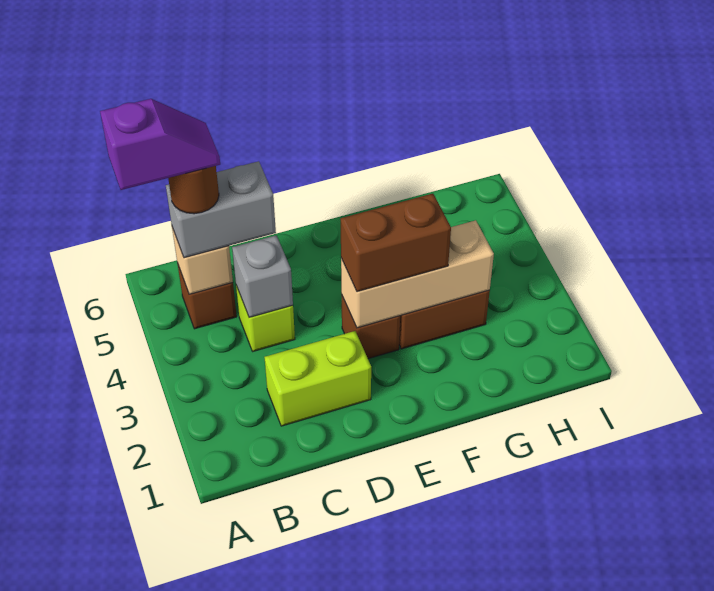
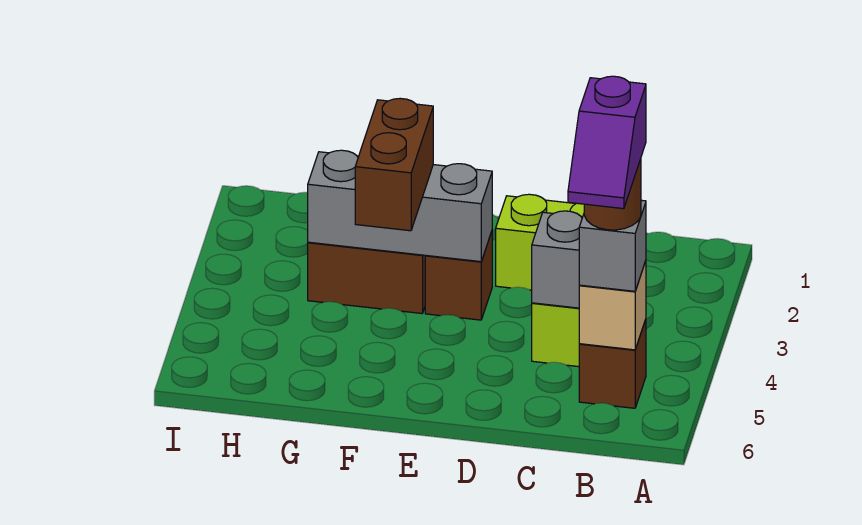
purple slope A5:B5 level 5 top A -> purple slope B5:B6 level 5 top 5
grey brick B5:C5 level 3 -> grey brick B5 level 3
tan brick E3:G3 level 2 -> grey brick E3:G3 level 2
brown brick E3:F3 level 3 -> brown brick F3:F4 level 3

